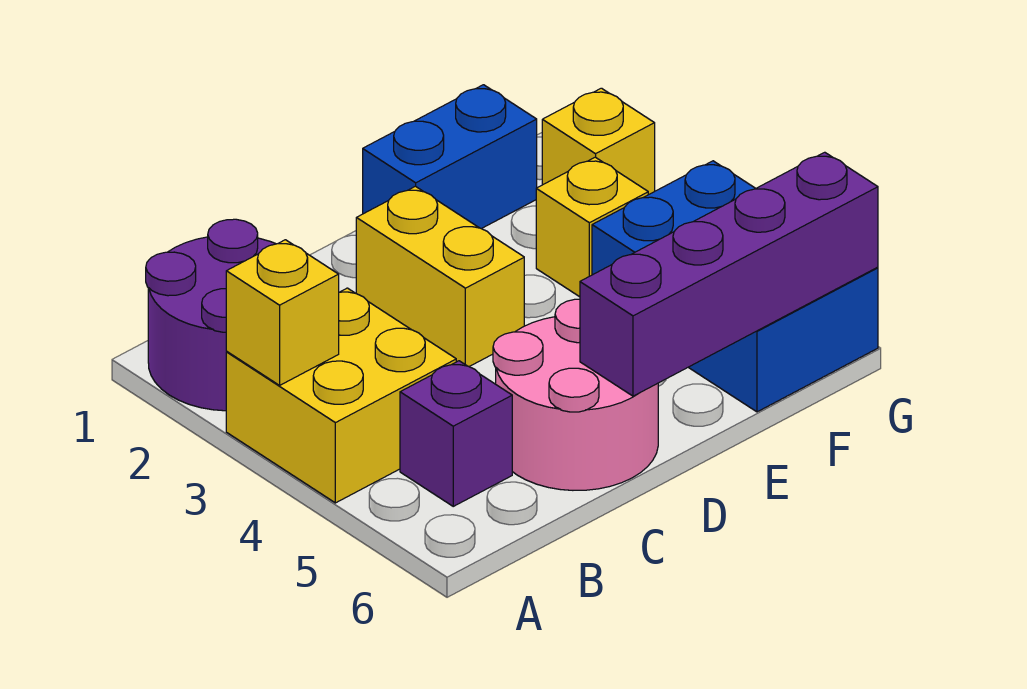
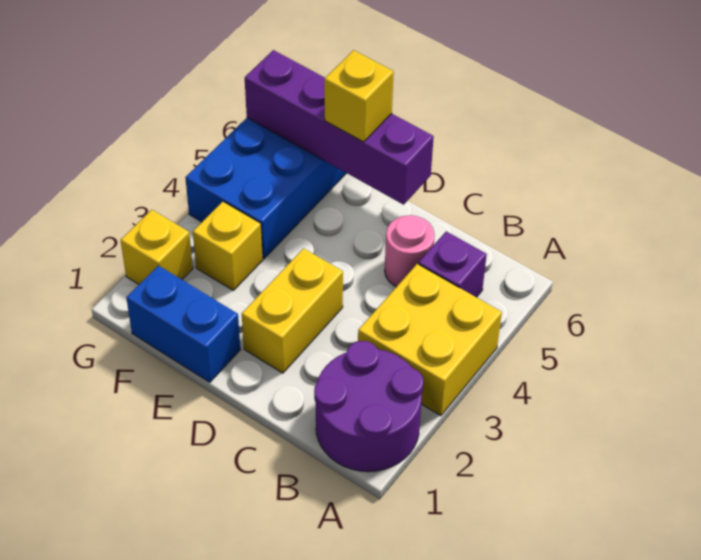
yellow brick A3 level 2 -> yellow brick E6 level 3
pink round brick C5:D6 level 1 -> pink round brick C5 level 1

